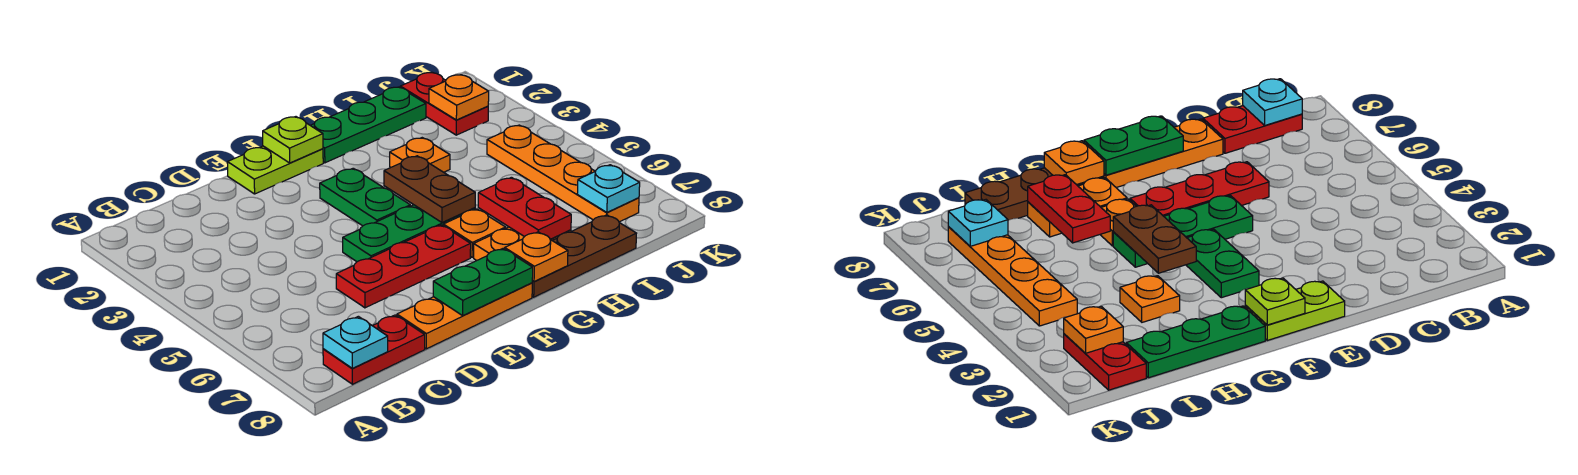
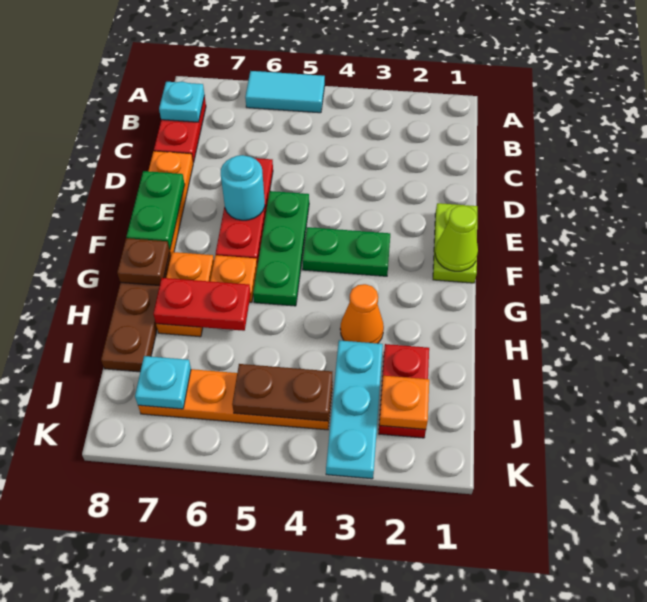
none -> cyan tile A5:A6 level 1
none -> cyan round brick E6 level 2
lime plate F1 level 2 -> lime cone F1 level 2
green plate G1:I1 level 1 -> none
brown plate G4:G5 level 2 -> brown plate J4:J5 level 2
orange plate G8 level 2 -> brown plate G8 level 2
orange plate H3 level 1 -> orange cone H3 level 1
none -> cyan plate I3:K3 level 1
red plate J1:J2 level 1 -> red plate I2:J2 level 1

